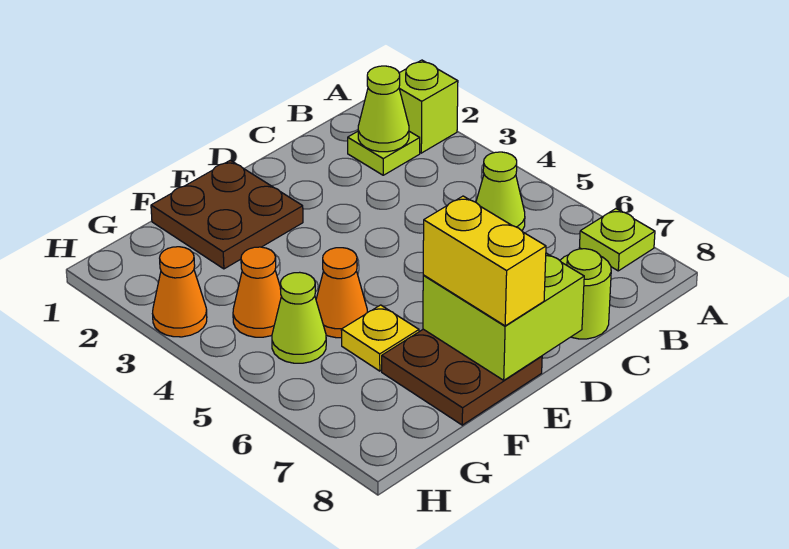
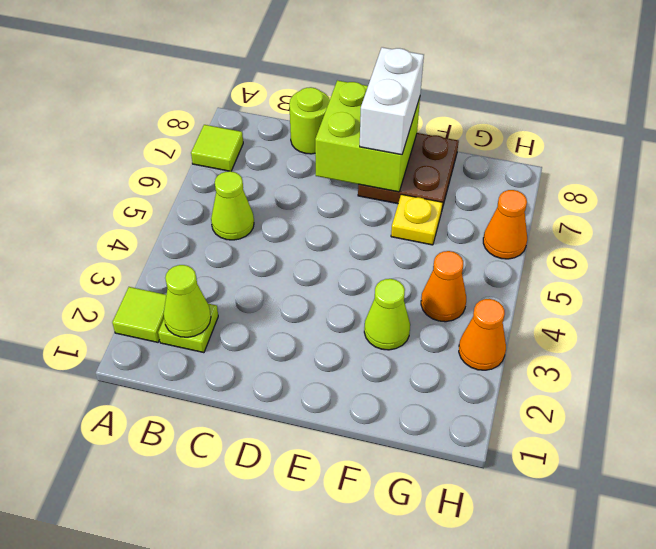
lime brick A2 level 1 -> lime tile A2 level 1
lime plate A7 level 1 -> lime tile A7 level 1
brown plate E1:F2 level 1 -> none
yellow brick E7:E8 level 3 -> white brick E7:E8 level 3
orange cone F5 level 1 -> orange cone H6 level 1
lime cone G5 level 1 -> lime cone F3 level 1

